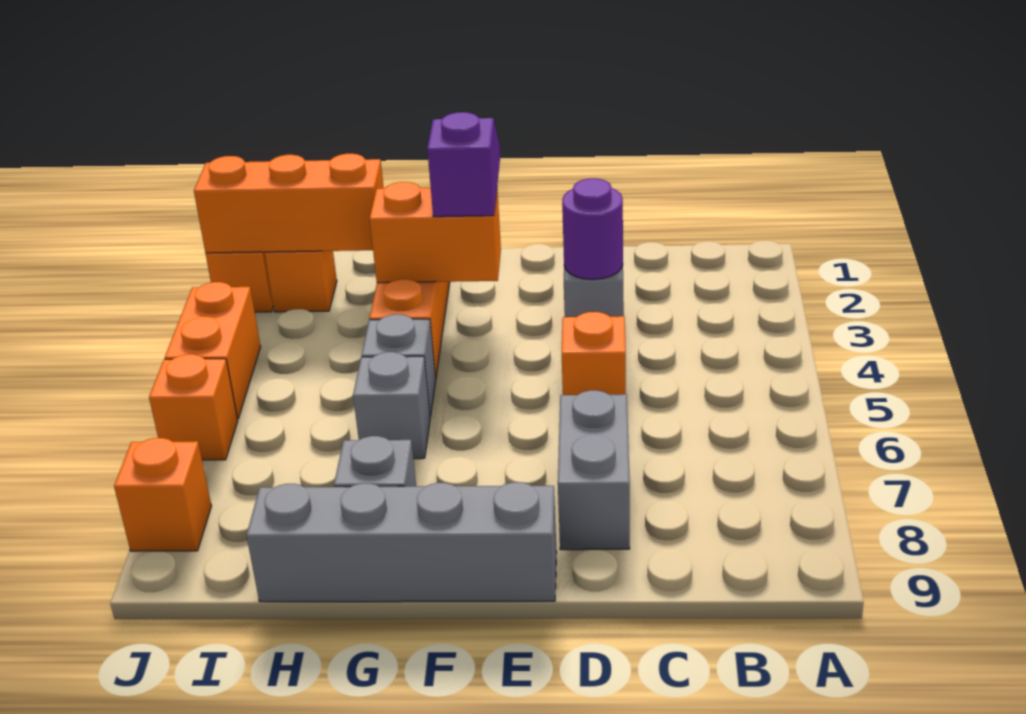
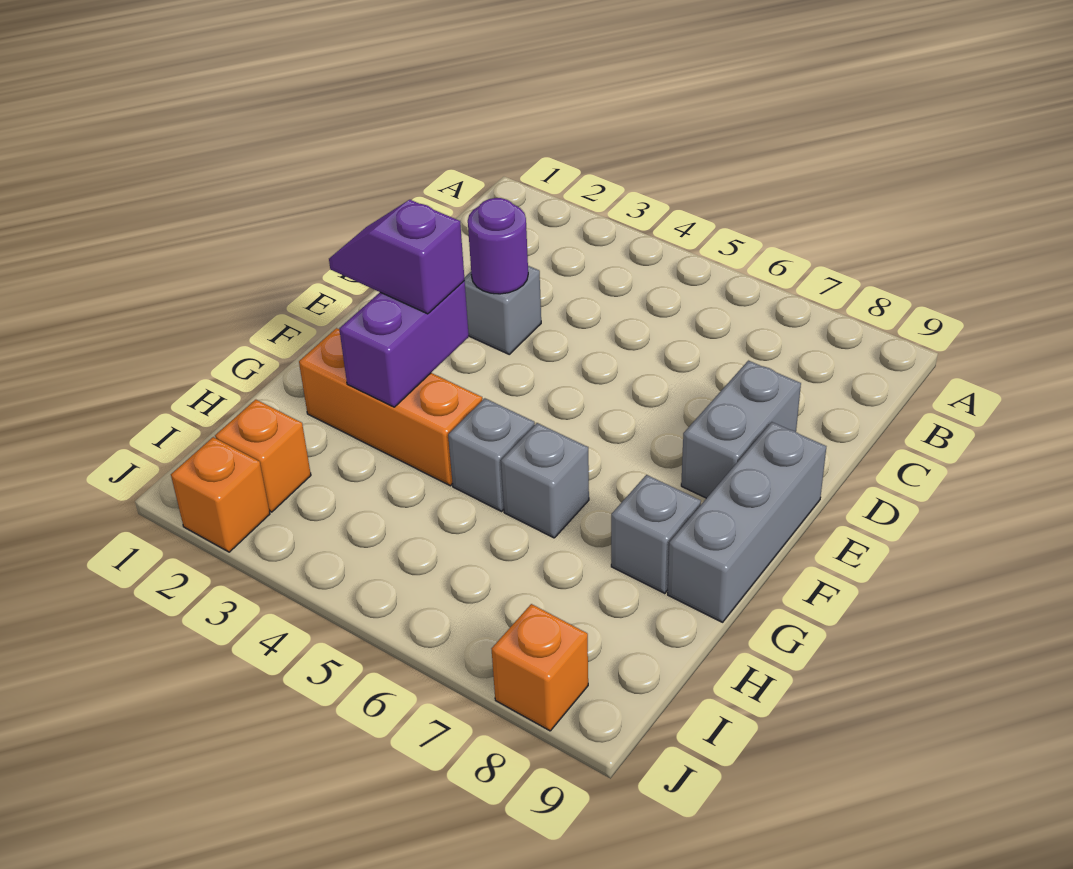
orange brick D5 level 1 -> none
grey brick D7:D8 level 1 -> grey brick D8:E8 level 1
grey brick E9:H9 level 1 -> grey brick E9:G9 level 1
orange brick F3:G3 level 2 -> purple brick F3:G3 level 2
orange brick H2:J2 level 2 -> none
orange brick J4:J5 level 1 -> none
orange brick J6 level 1 -> none

